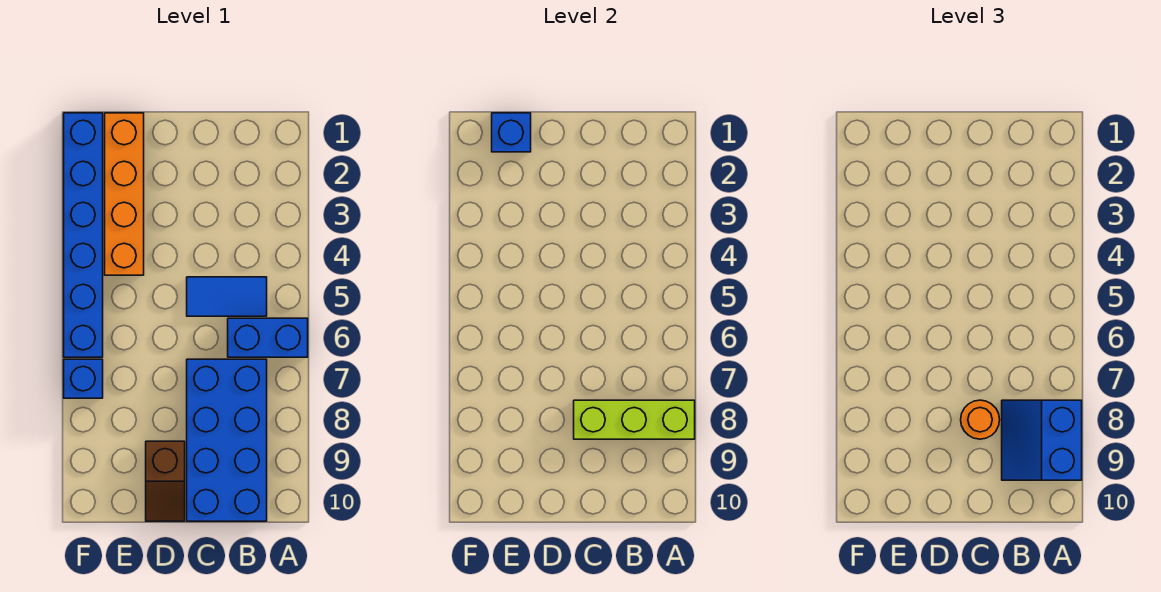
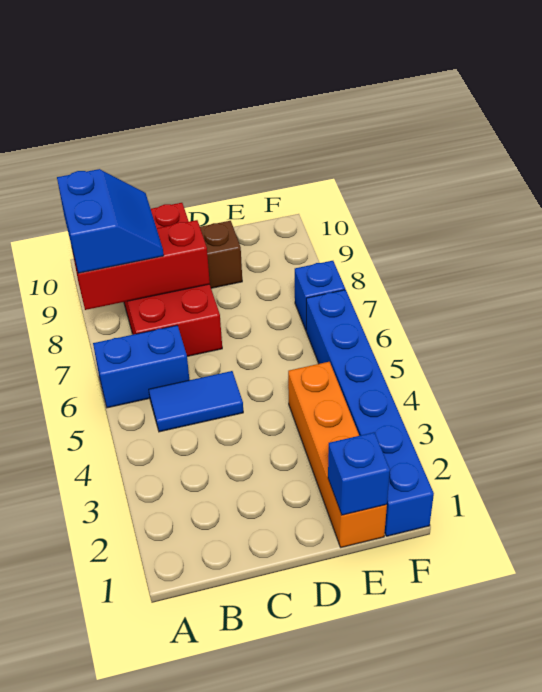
lime brick A8:C8 level 2 -> red brick A8:C8 level 2
blue brick B7:C10 level 1 -> red brick B7:C10 level 1
orange round brick C8 level 3 -> none

